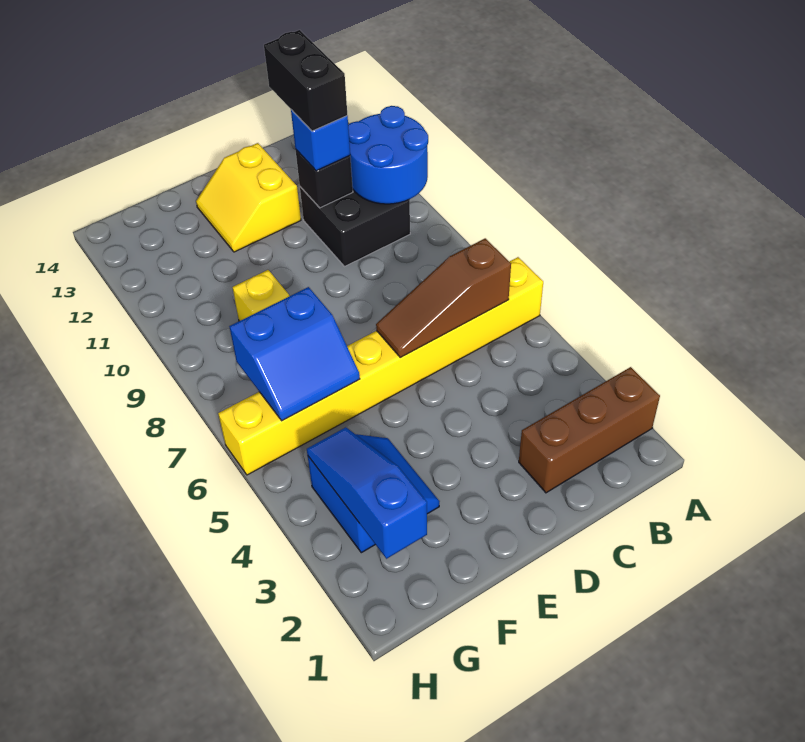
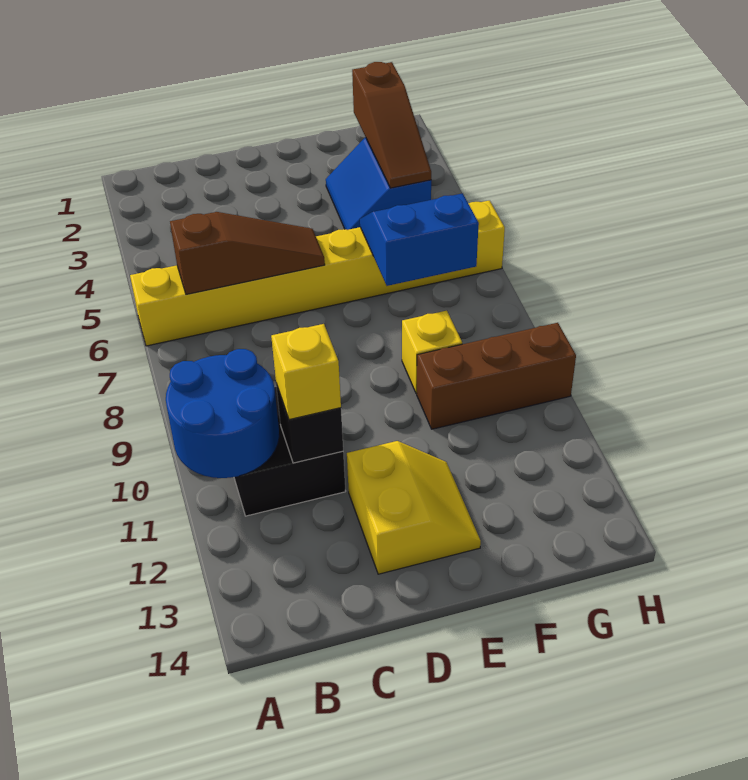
brown brick A2:C2 level 1 -> brown brick F10:H10 level 1
blue brick C11 level 3 -> yellow brick C11 level 3
black brick C11:C12 level 4 -> none
blue slope G2:G4 level 2 top 2 -> brown slope G2:G4 level 2 top 2

